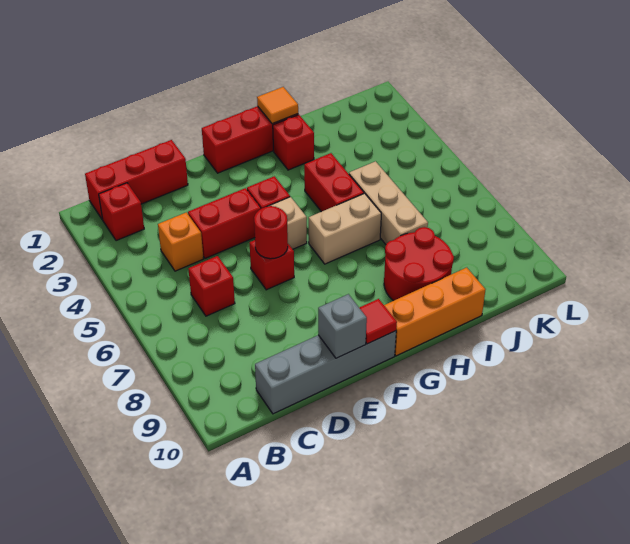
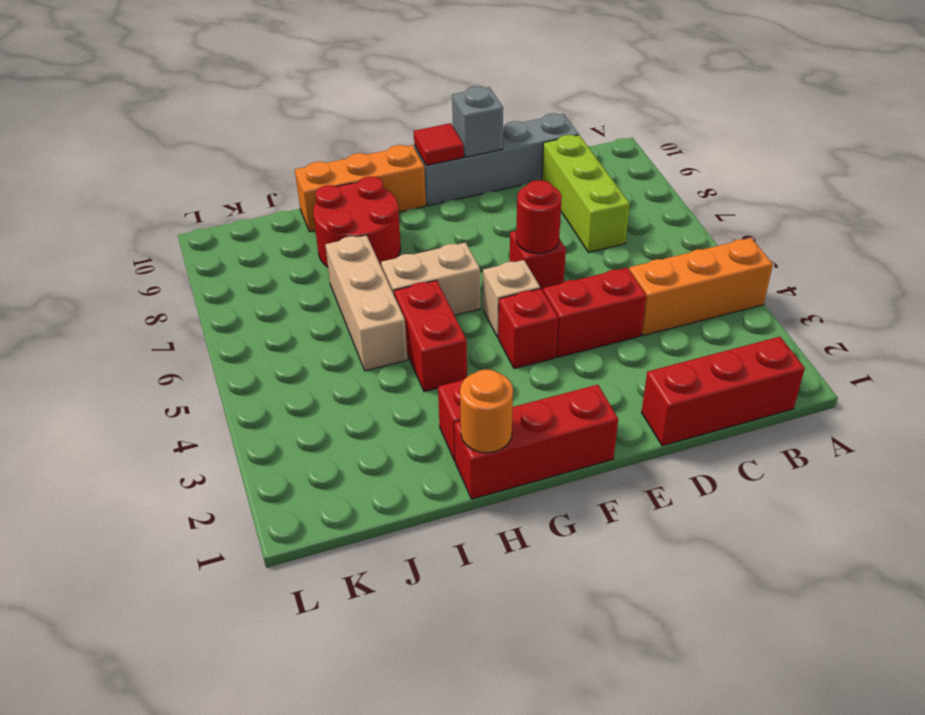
red brick B2 level 1 -> none
orange brick C4 level 1 -> orange brick A4:C4 level 1
red brick C6 level 1 -> none
none -> lime brick C7:C9 level 1
orange tile H1 level 2 -> orange round brick H1 level 2

